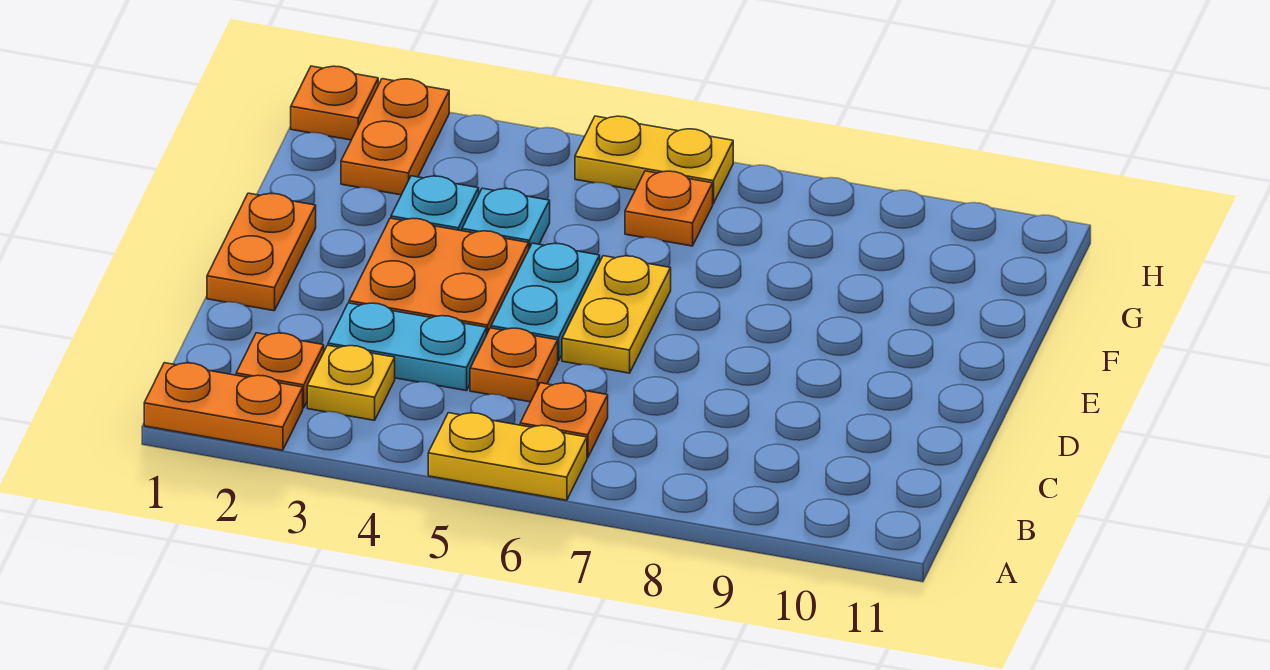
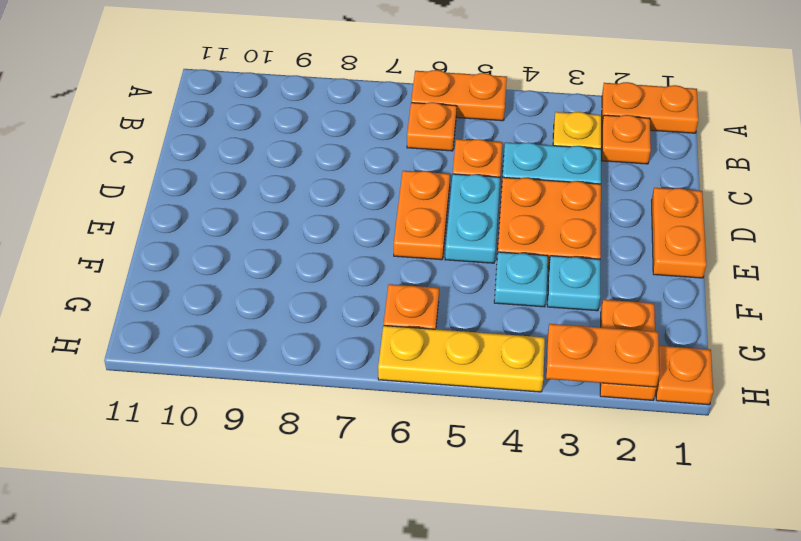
yellow plate A5:A6 level 1 -> orange plate A5:A6 level 1
yellow plate D6:E6 level 1 -> orange plate D6:E6 level 1
none -> orange plate H2:H3 level 2
yellow plate H5:H6 level 1 -> yellow plate H4:H6 level 1

